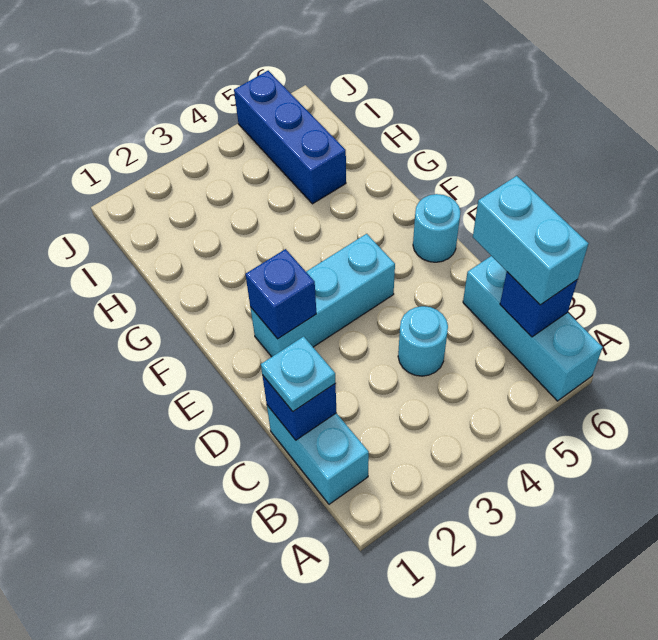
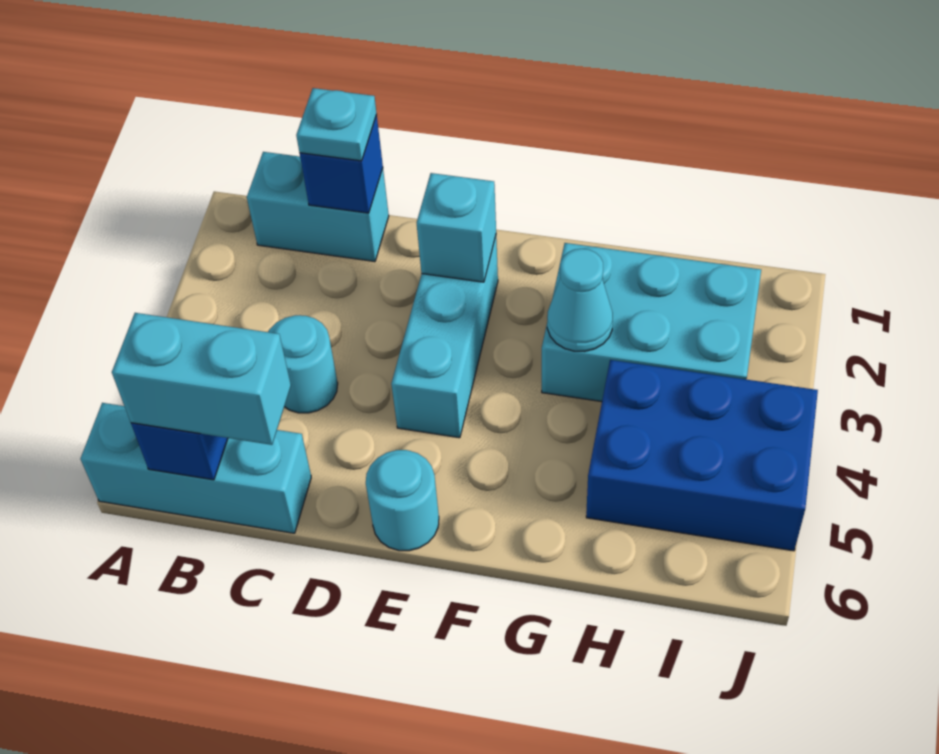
blue brick E2 level 2 -> cyan brick E2 level 2
none -> cyan brick G2:I3 level 1
none -> cyan cone G3 level 2
blue brick H5:J5 level 1 -> blue brick H4:J5 level 1

